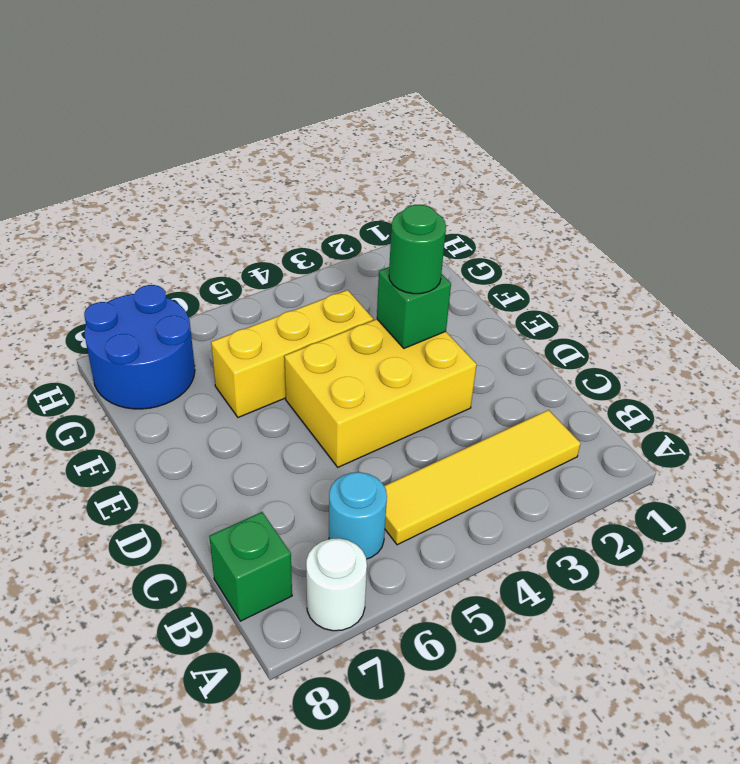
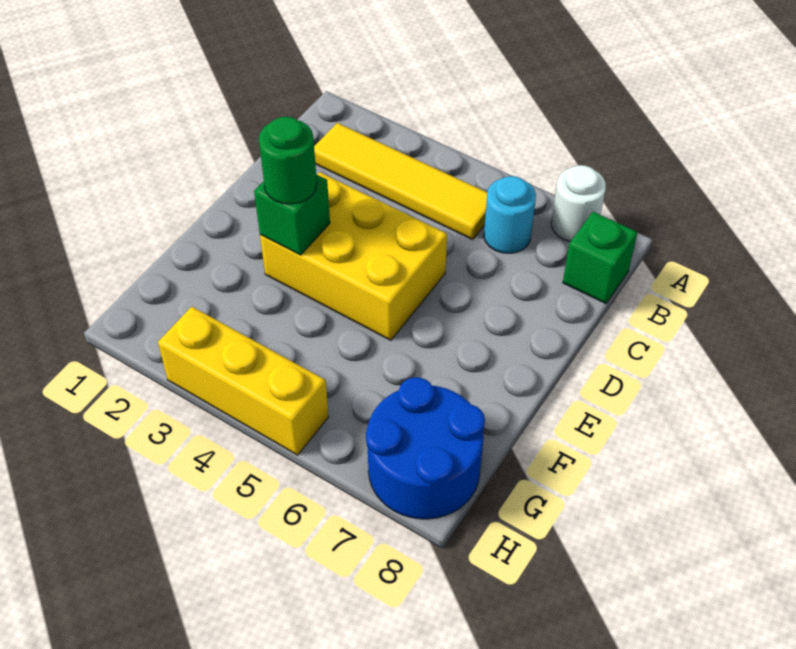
yellow brick F4:F6 level 1 -> yellow brick H3:H5 level 1

